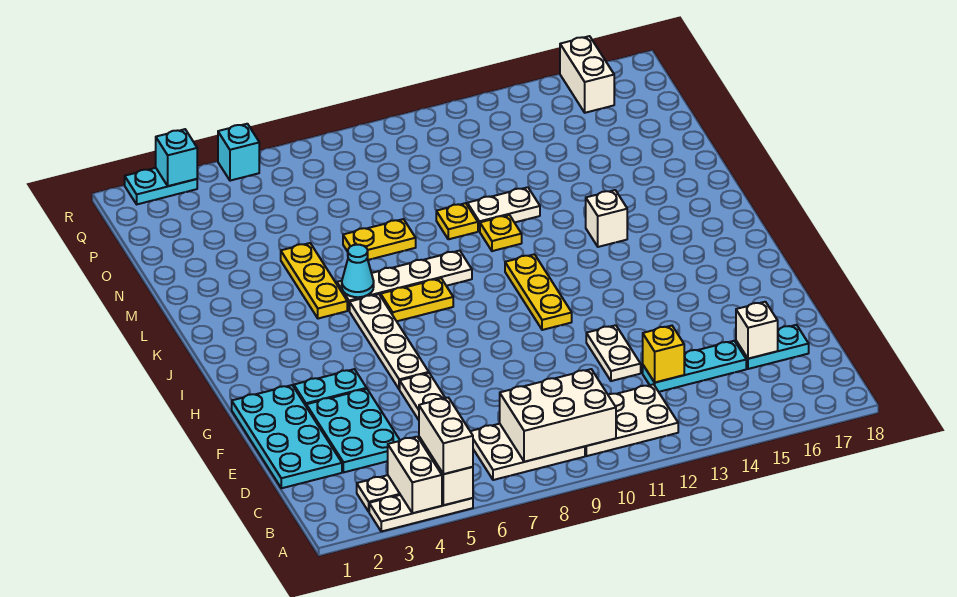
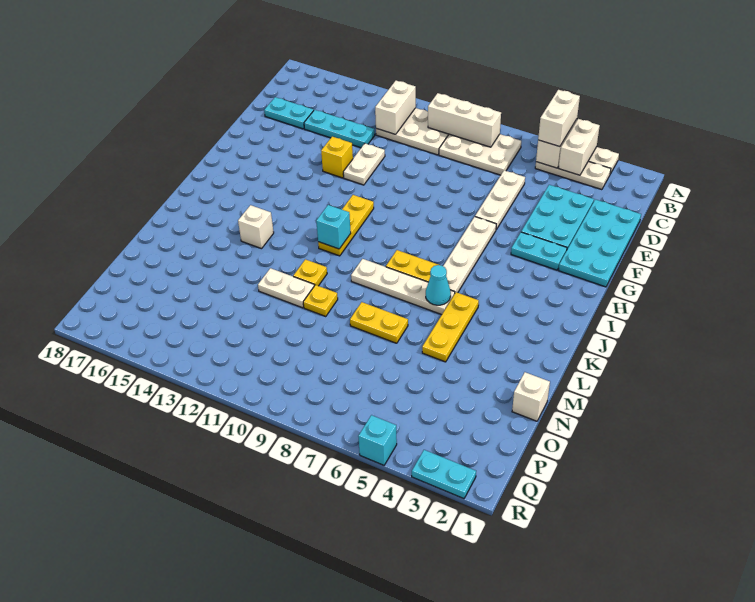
white brick B8:C10 level 2 -> white brick B8:B10 level 2
yellow brick D13 level 2 -> yellow brick F13 level 1
white brick D16 level 2 -> white brick N1 level 1
white brick Q16:R16 level 1 -> white brick B12:C12 level 2
cyan brick R3 level 2 -> cyan brick J11 level 2

